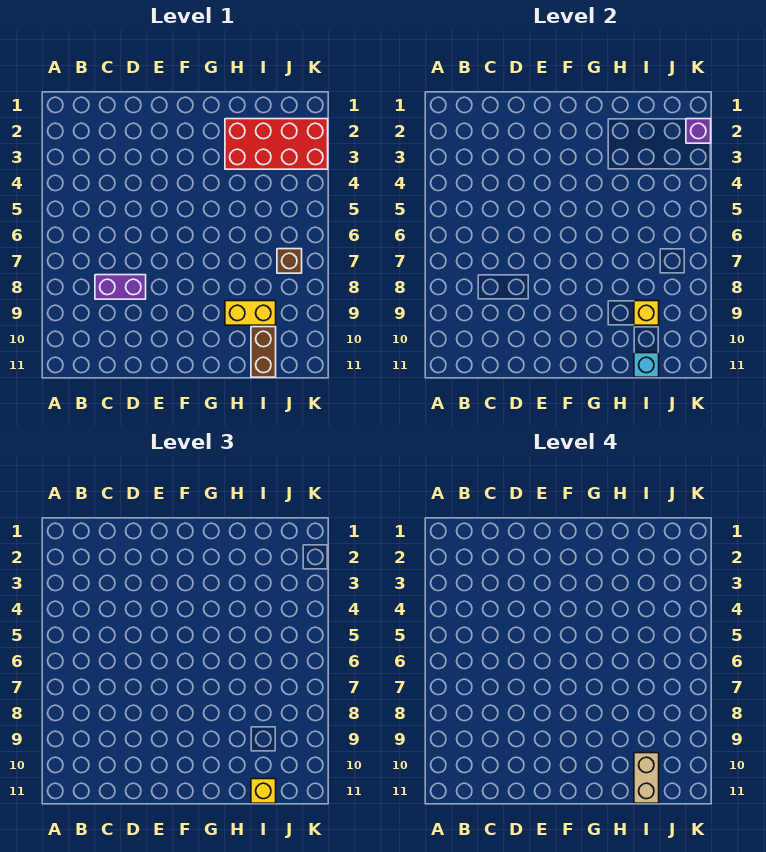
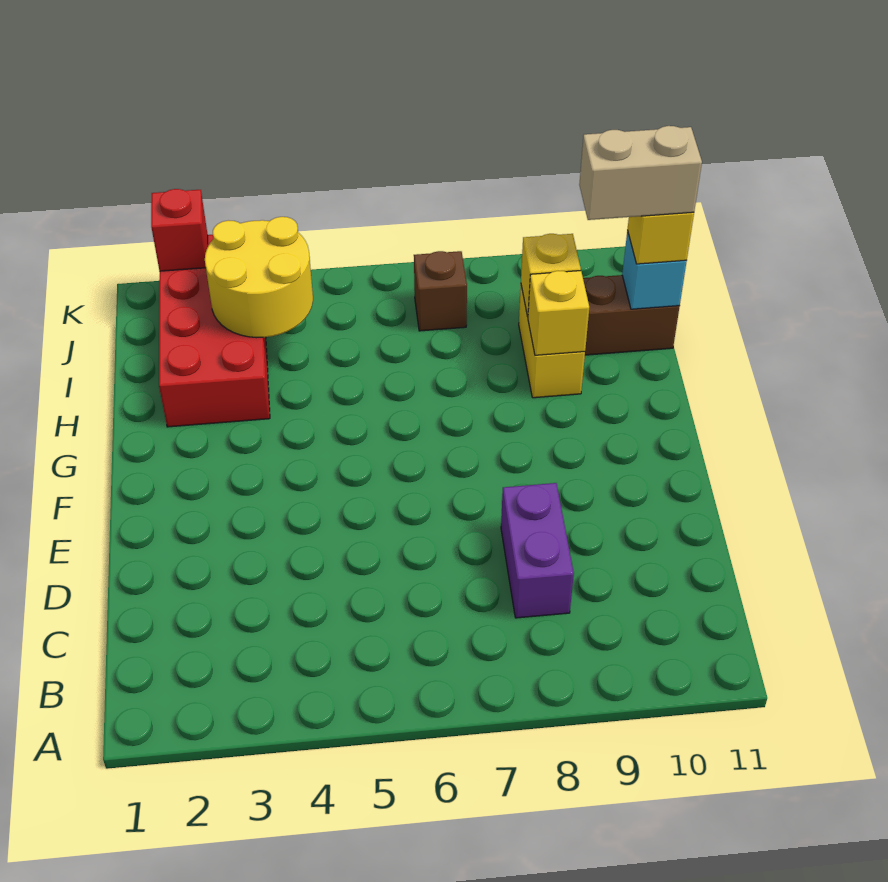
none -> yellow brick H9 level 2
none -> yellow round brick I3:J4 level 2
purple brick K2 level 2 -> red brick K2 level 2

